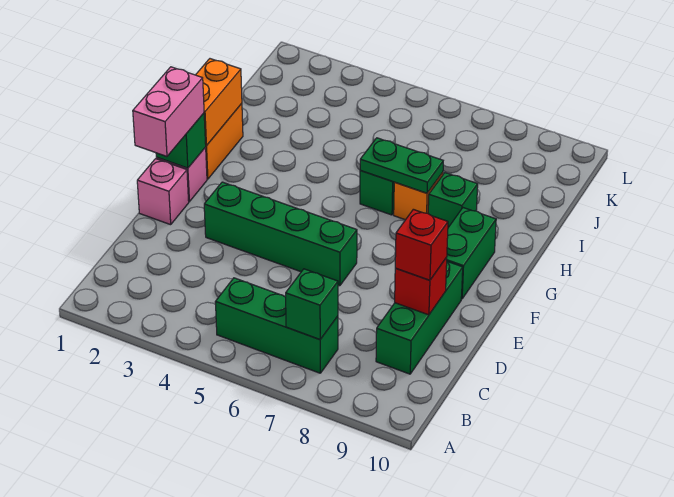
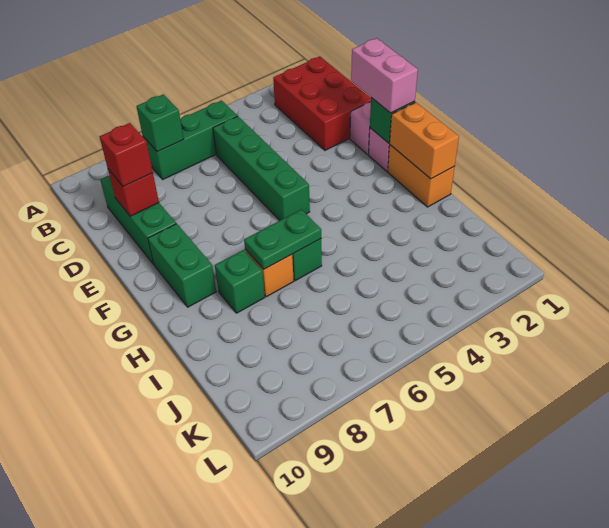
none -> red brick B1:D2 level 1
green brick E3:E6 level 1 -> green brick C5:F5 level 1

